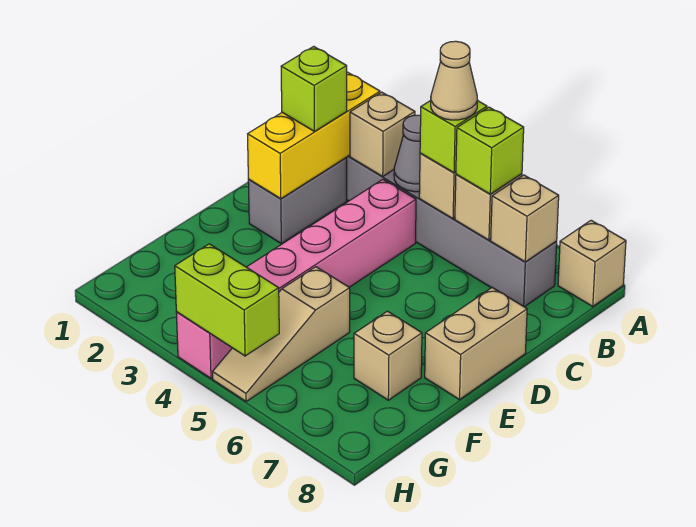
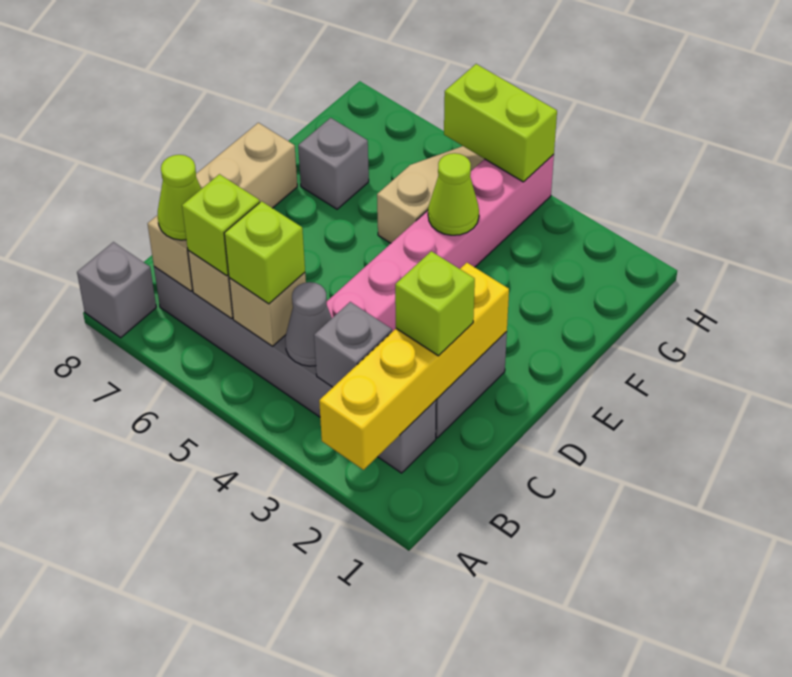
tan brick A8 level 1 -> grey brick A8 level 1
yellow brick B2:D2 level 2 -> yellow brick A2:D2 level 2
tan brick B3 level 2 -> grey brick B3 level 2
tan cone B5 level 4 -> none
none -> lime cone B7 level 3
none -> lime cone F4 level 2
tan brick F7 level 1 -> grey brick F7 level 1

